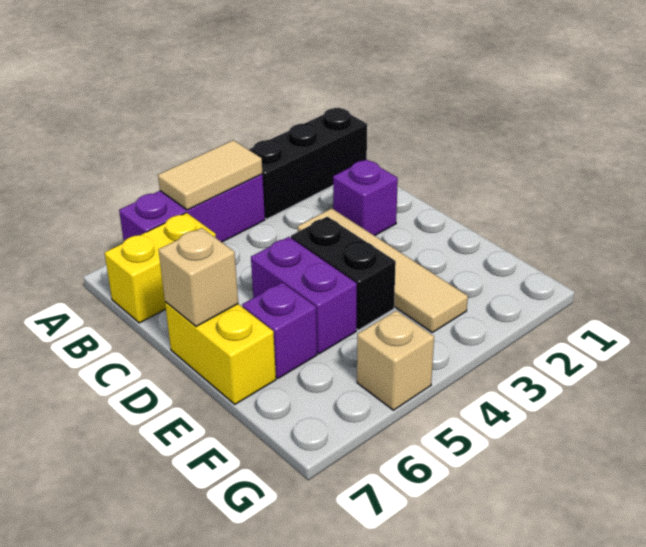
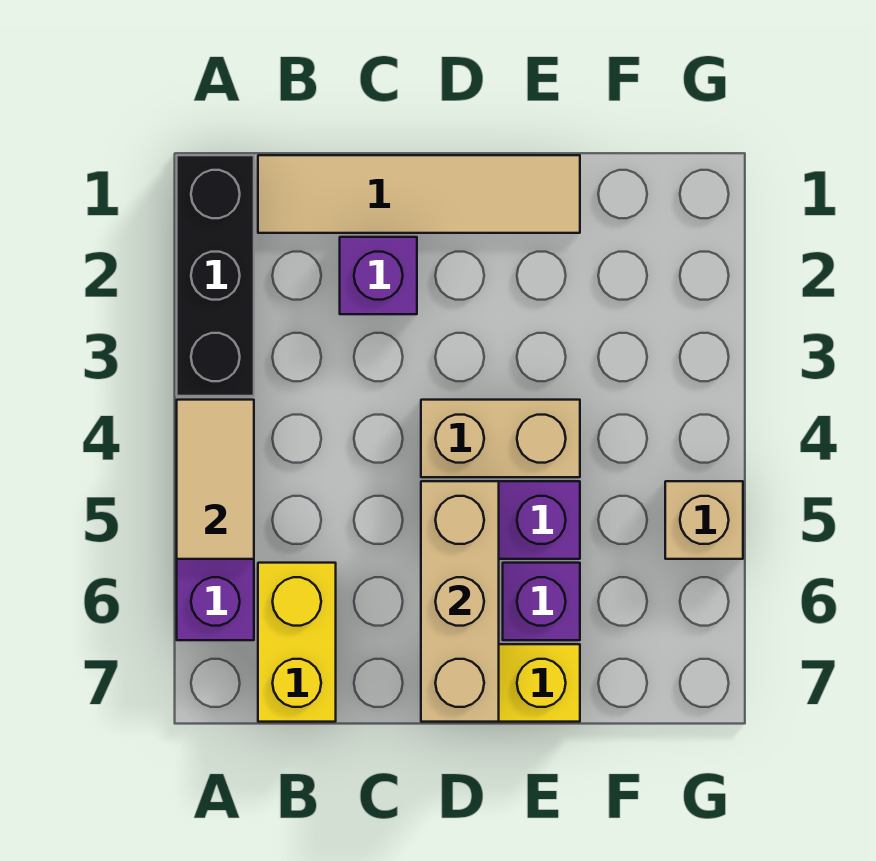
tan tile C3:F3 level 1 -> tan tile B1:E1 level 1
black brick D4:E4 level 1 -> tan brick D4:E4 level 1
tan brick D7 level 2 -> tan brick D5:D7 level 2

